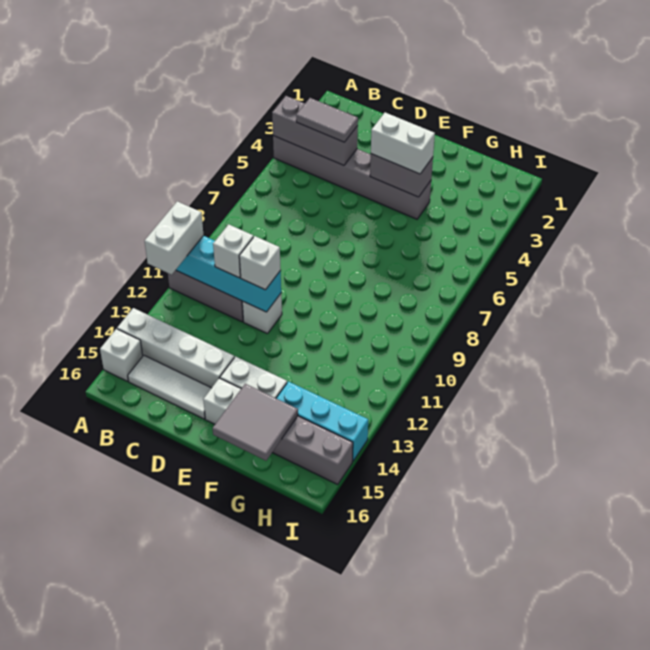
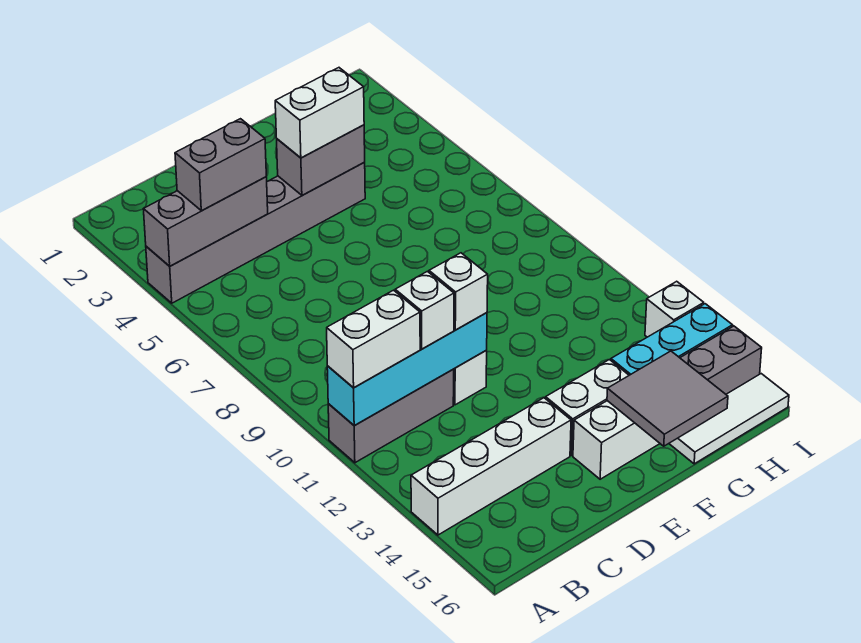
white brick A11:A12 level 3 -> white brick A11:B11 level 3
white brick A15 level 1 -> white brick I13 level 1
grey tile B4:C4 level 3 -> grey brick B4:C4 level 3
white tile B15:D15 level 1 -> white tile G16:I16 level 1

